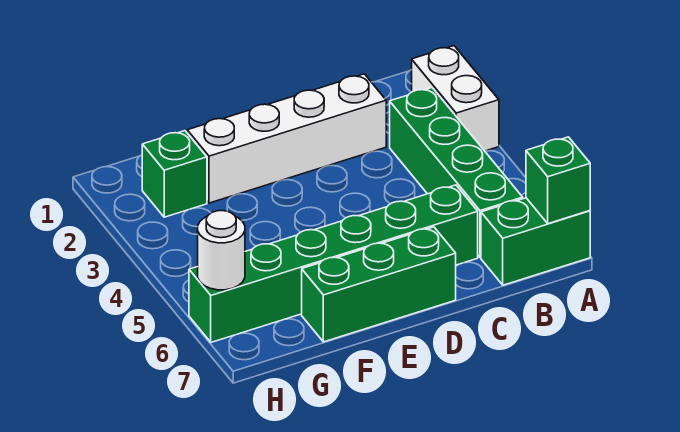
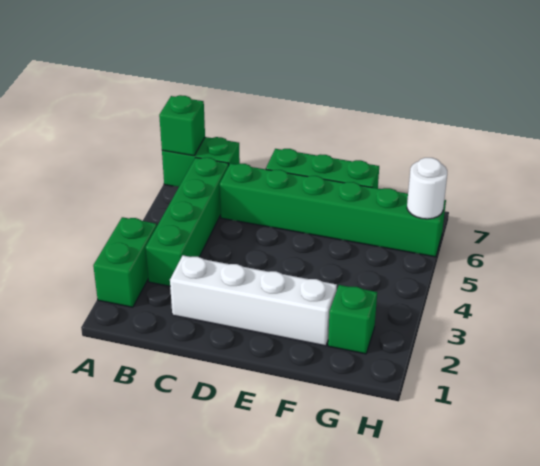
white brick A2:A3 level 1 -> green brick A2:A3 level 1

